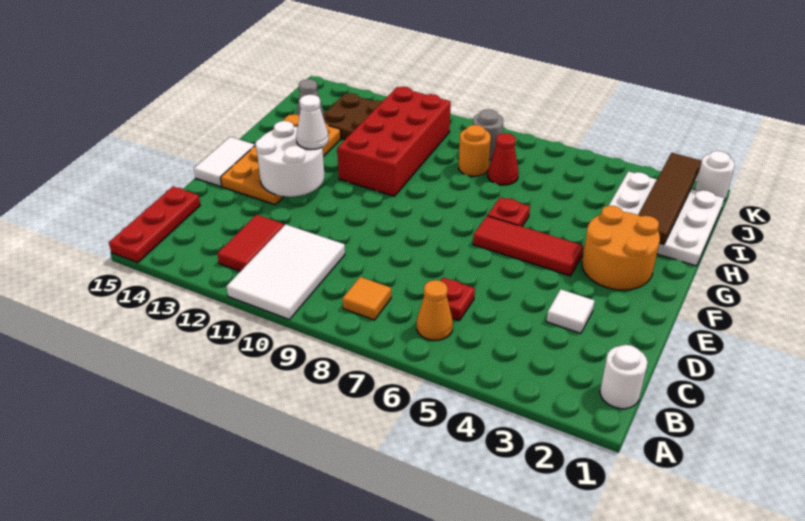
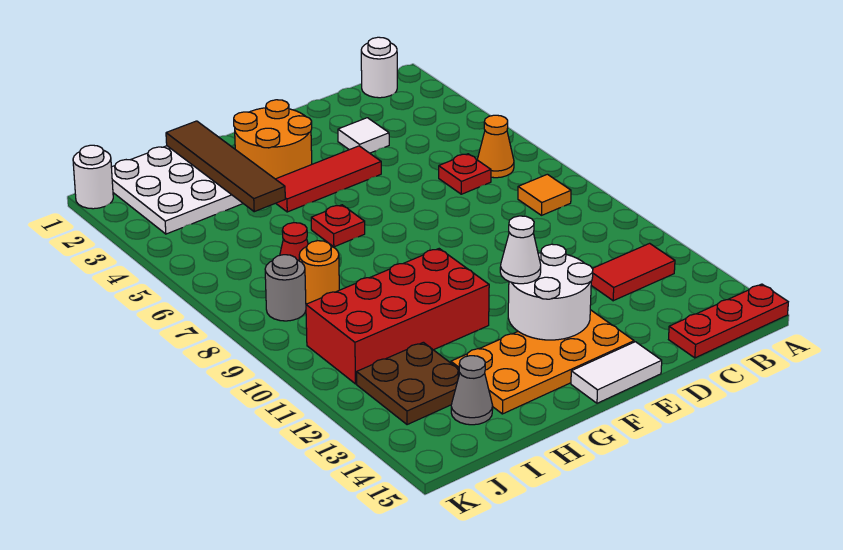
white tile A10:C11 level 1 -> none
red tile F4:F6 level 1 -> red tile E4:G4 level 1
brown tile H2:K2 level 2 -> brown tile H1:H4 level 2

